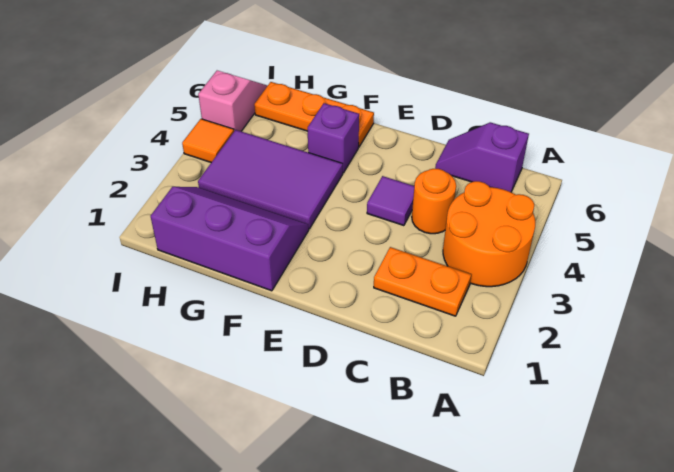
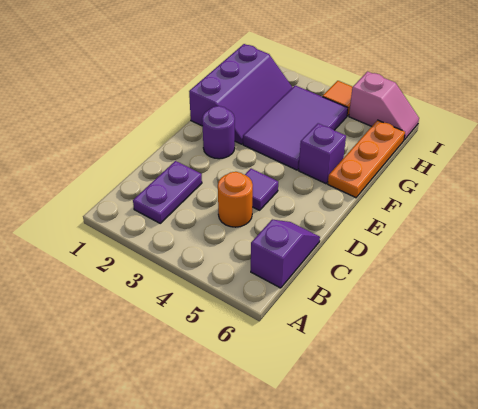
orange round brick A3:B4 level 1 -> none
orange plate B2:C2 level 1 -> purple plate B2:C2 level 1
none -> purple round brick E2 level 1

